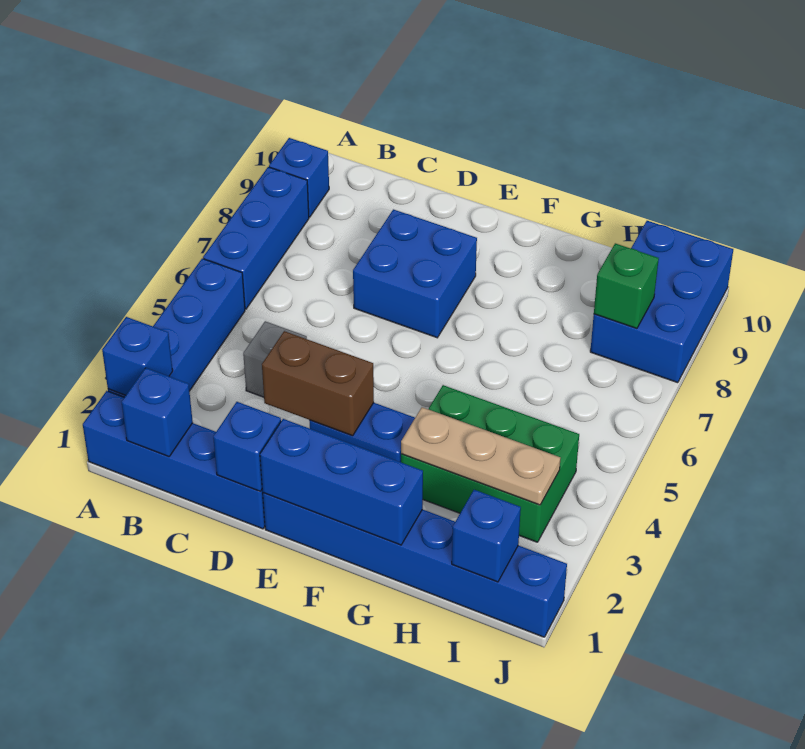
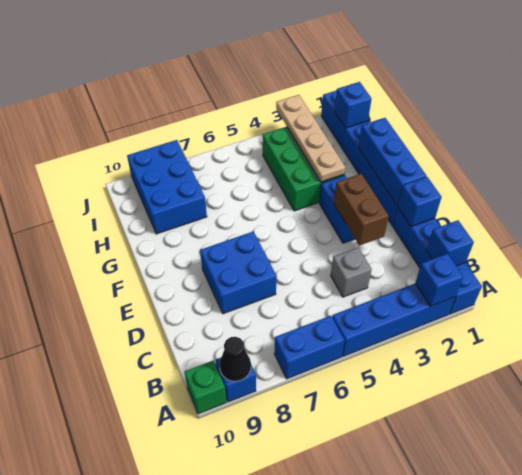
blue brick A6:A8 level 1 -> blue brick A6:A7 level 1
none -> black cone A9 level 2
tan plate G3:I3 level 2 -> tan plate G3:J3 level 2
blue brick I8:J10 level 1 -> blue brick H8:J9 level 1
green brick I8 level 2 -> green brick A10 level 1

